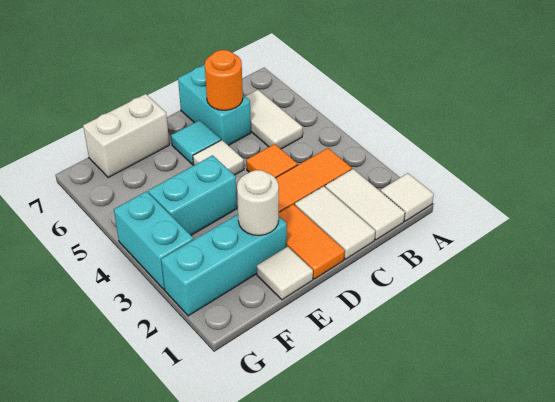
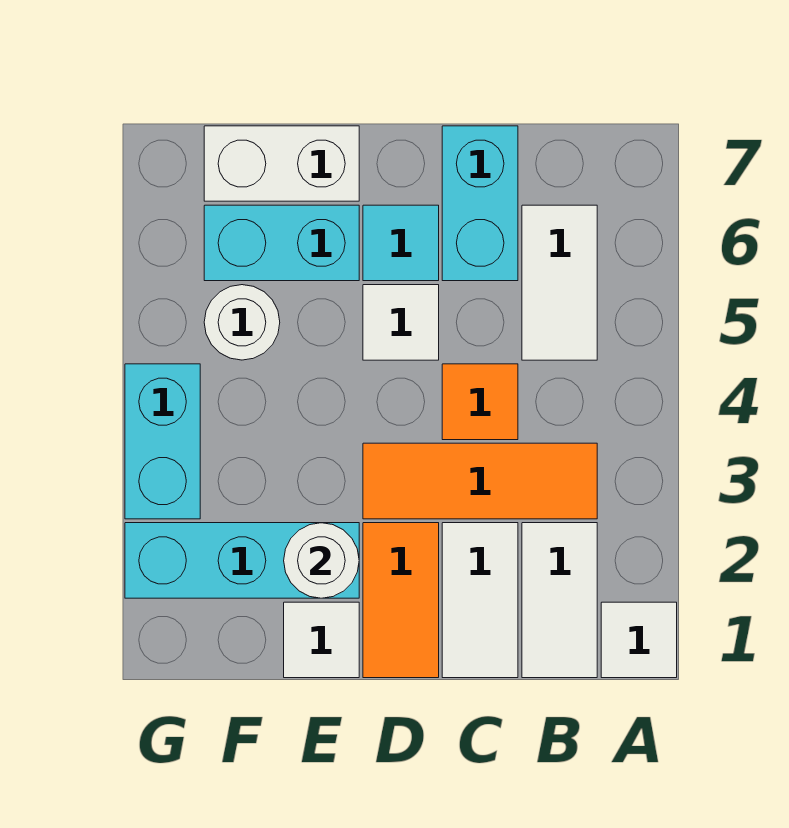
orange round brick C6 level 2 -> none
cyan brick E4:F4 level 1 -> cyan brick E6:F6 level 1
none -> white round brick F5 level 1

